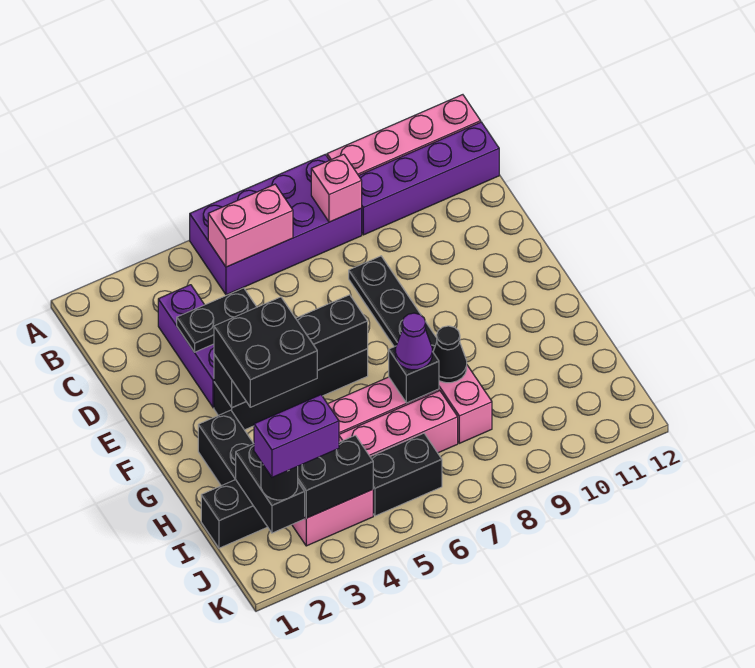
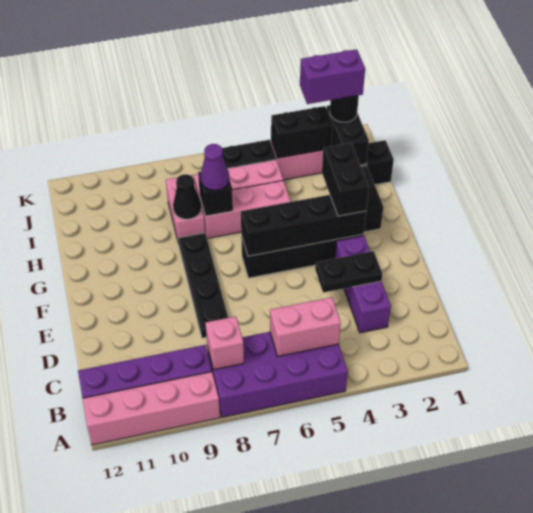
black brick F3:G4 level 3 -> black brick F3:G3 level 3

